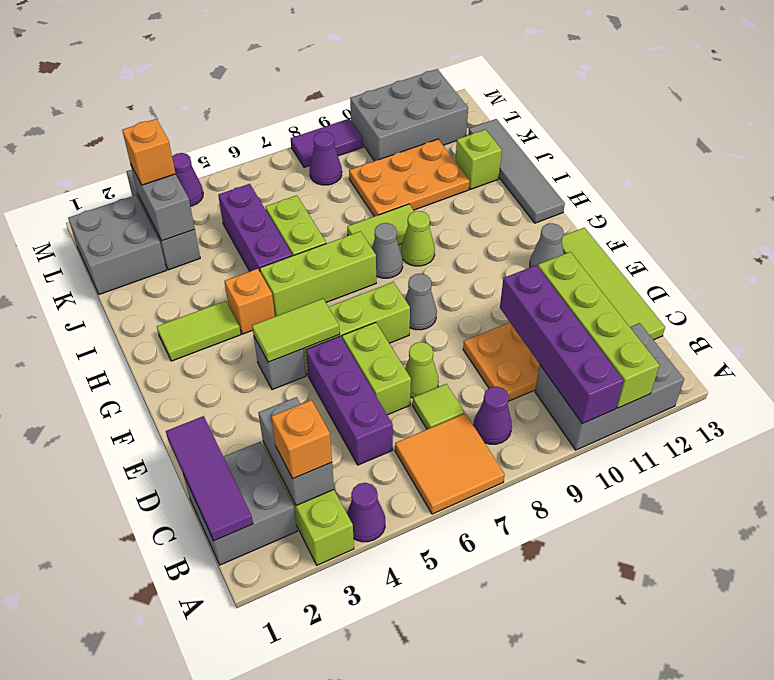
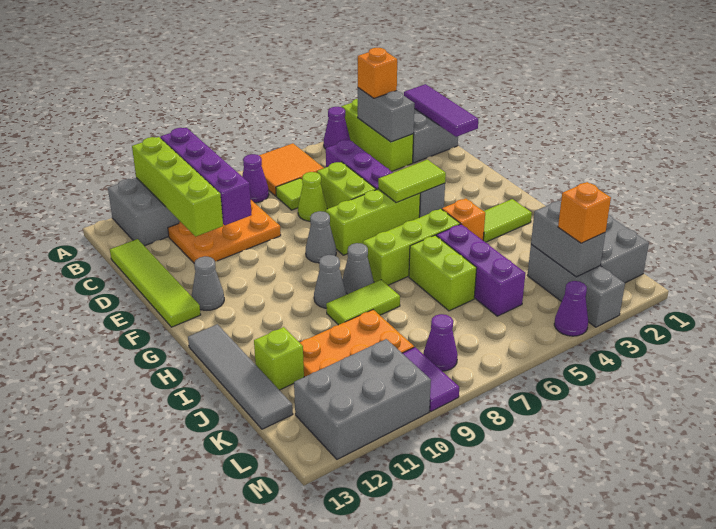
lime cone H9 level 1 -> grey cone H9 level 1
purple tile M8:M9 level 1 -> purple tile L9:M9 level 1

